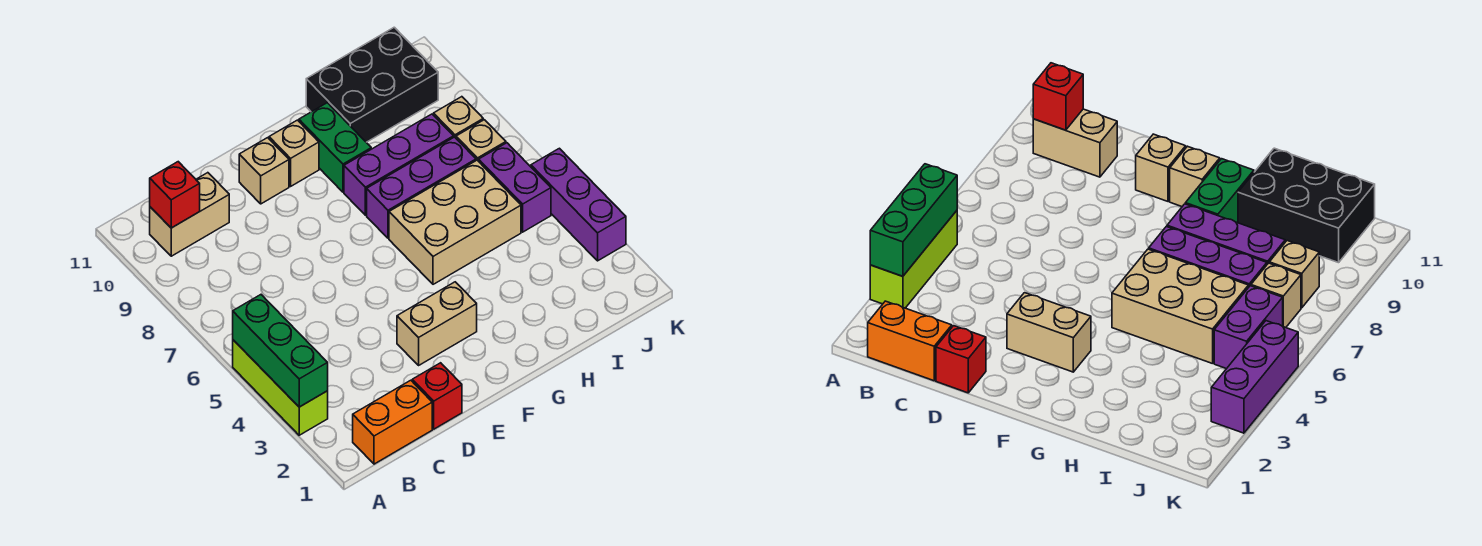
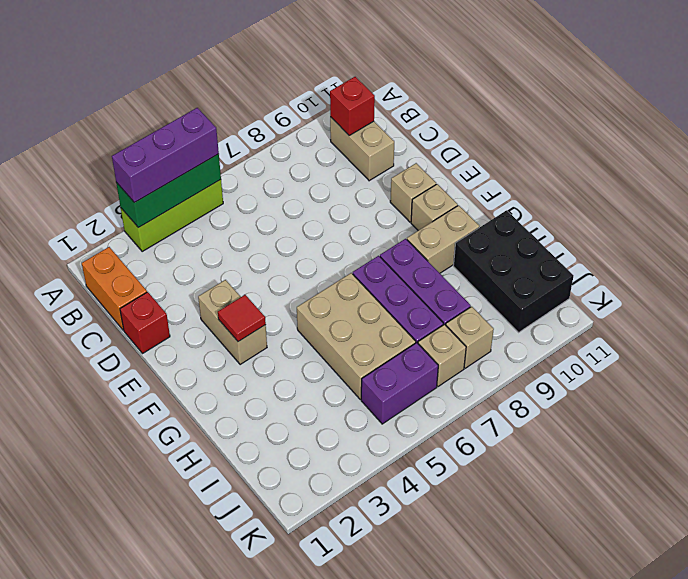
none -> red tile F3 level 2
green brick G9:G10 level 1 -> tan brick G9:G10 level 1
purple brick K3:K5 level 1 -> purple brick A3:A5 level 3

